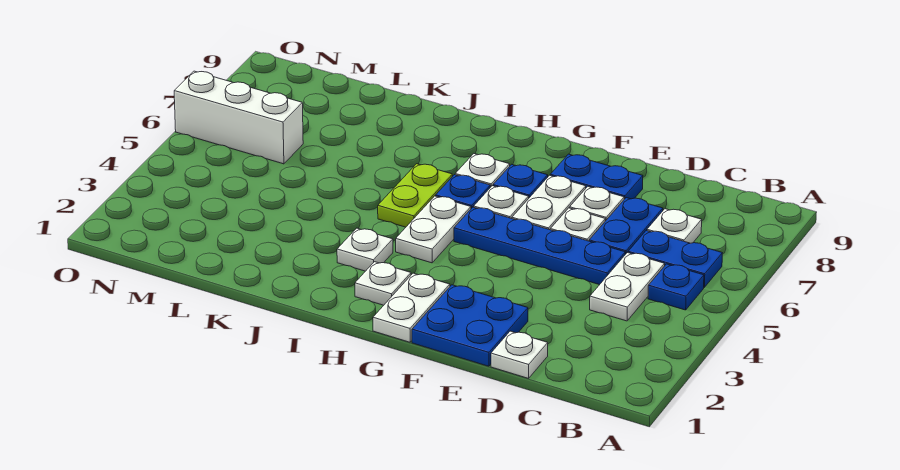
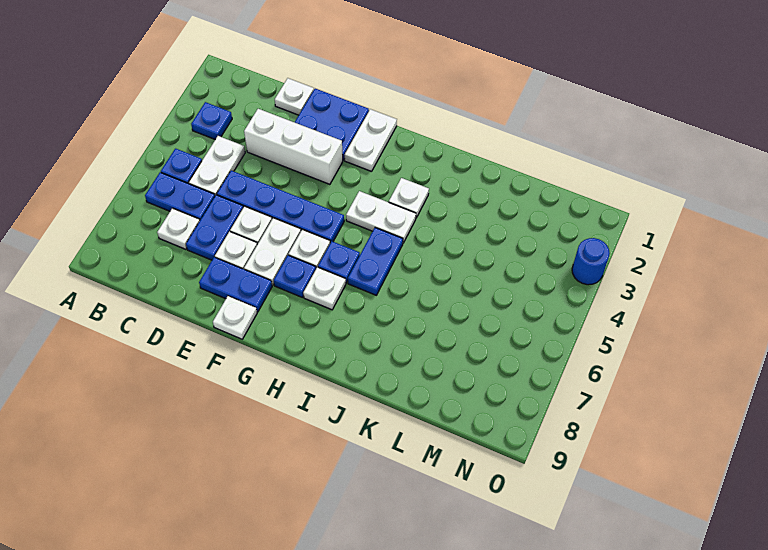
none -> blue plate B3 level 1
white plate H2 level 1 -> white plate F9 level 1
white plate H4:H5 level 1 -> white plate H4:I4 level 1
lime plate I5:I6 level 1 -> blue plate I5:I6 level 1
white brick M6:O6 level 1 -> white brick D3:F3 level 1
none -> blue round brick O3 level 1

